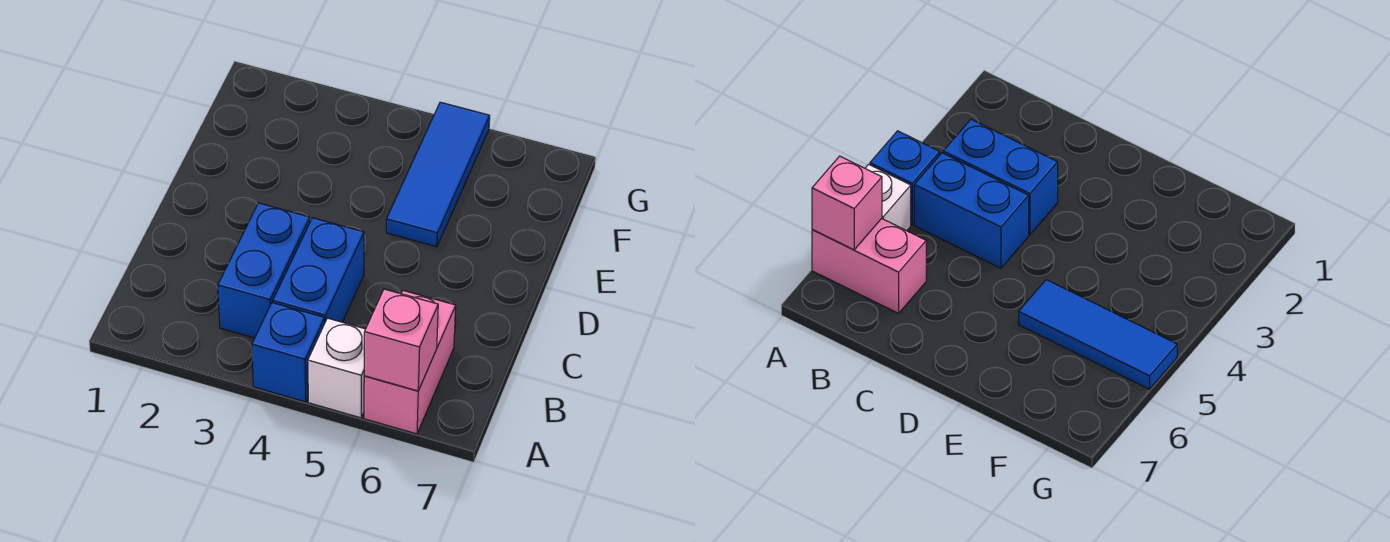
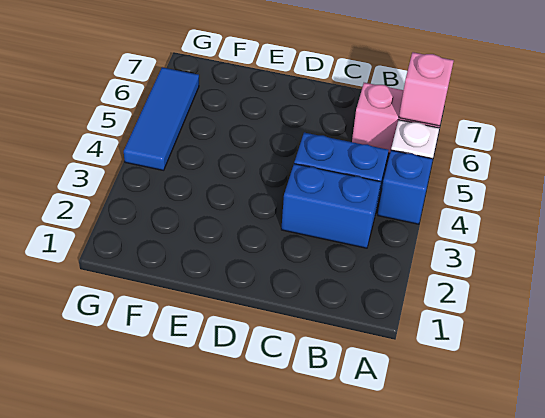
blue tile E5:G5 level 1 -> blue tile G4:G6 level 1

